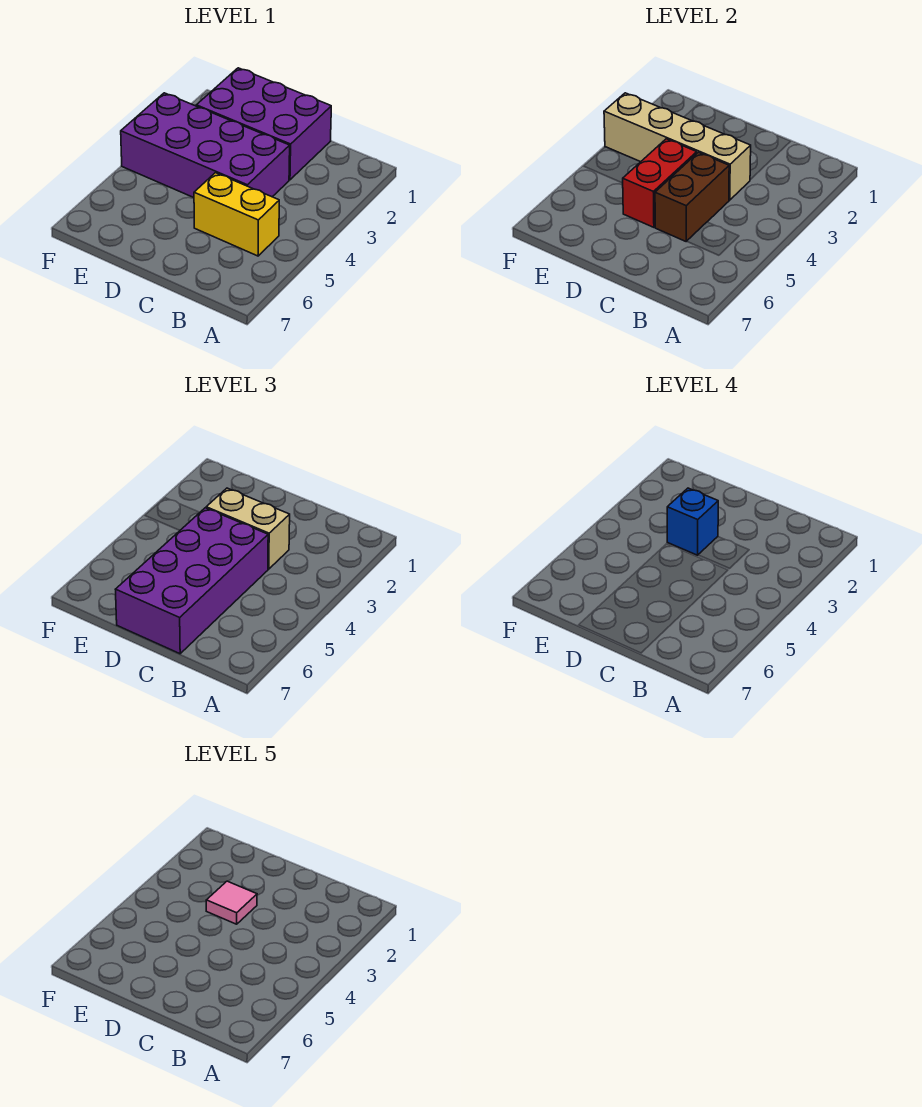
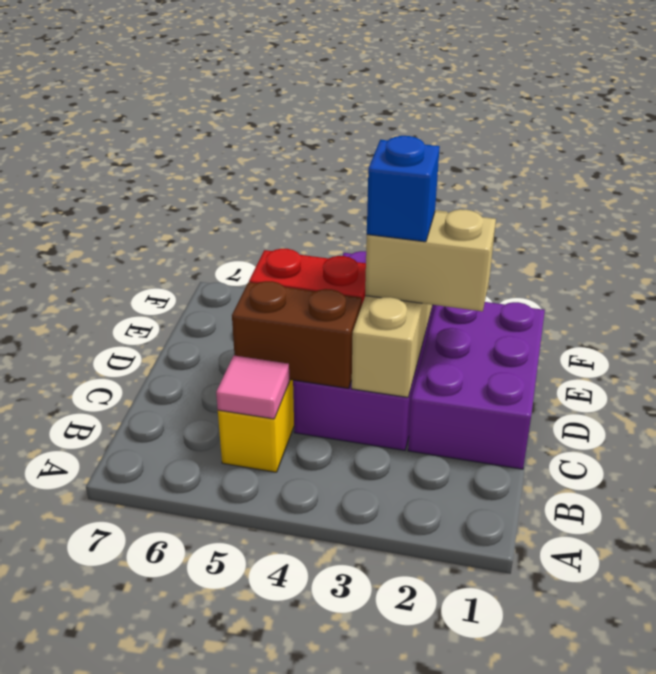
tan brick C3:D3 level 3 -> tan brick D2:D3 level 3
purple brick C4:D7 level 3 -> none
pink tile D3 level 5 -> pink tile B5 level 2

